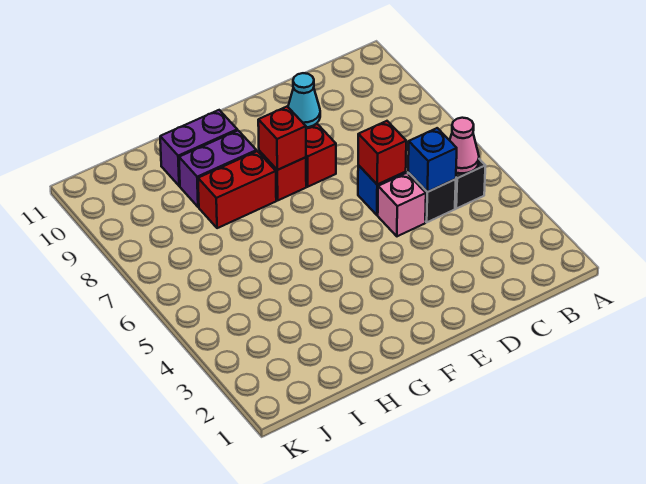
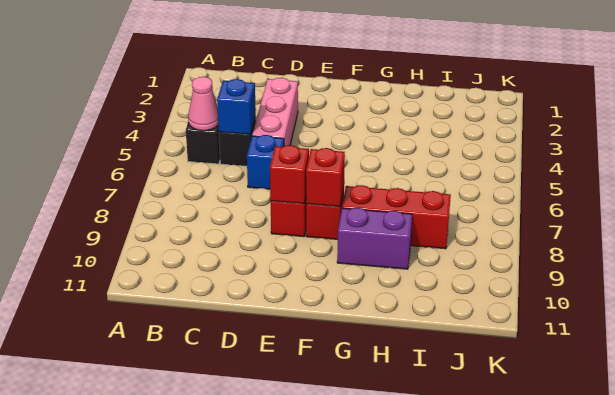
pink brick D5 level 1 -> pink brick D3:D5 level 1
red brick D6 level 2 -> red brick E8 level 2
cyan cone D10 level 1 -> none
red brick G8:H8 level 1 -> red brick G8:I8 level 1
purple brick G10:H10 level 1 -> none

